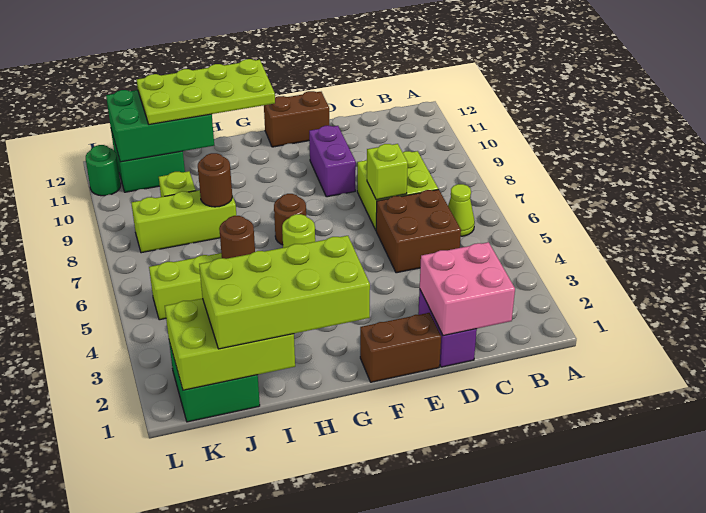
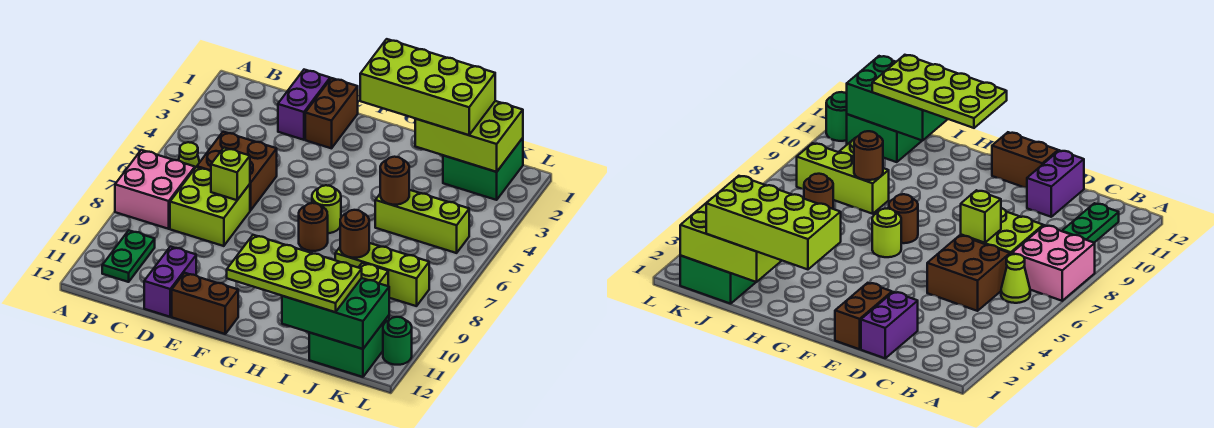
none -> green plate B10:B11 level 1
pink brick C1:D2 level 2 -> pink brick A7:B8 level 1
brown brick E1:F1 level 1 -> brown brick E1:E2 level 1
purple brick E9:E10 level 1 -> purple brick D11:D12 level 1

